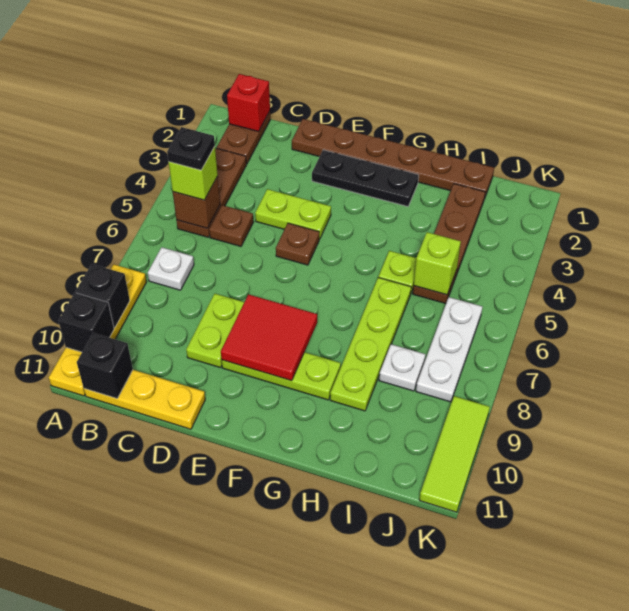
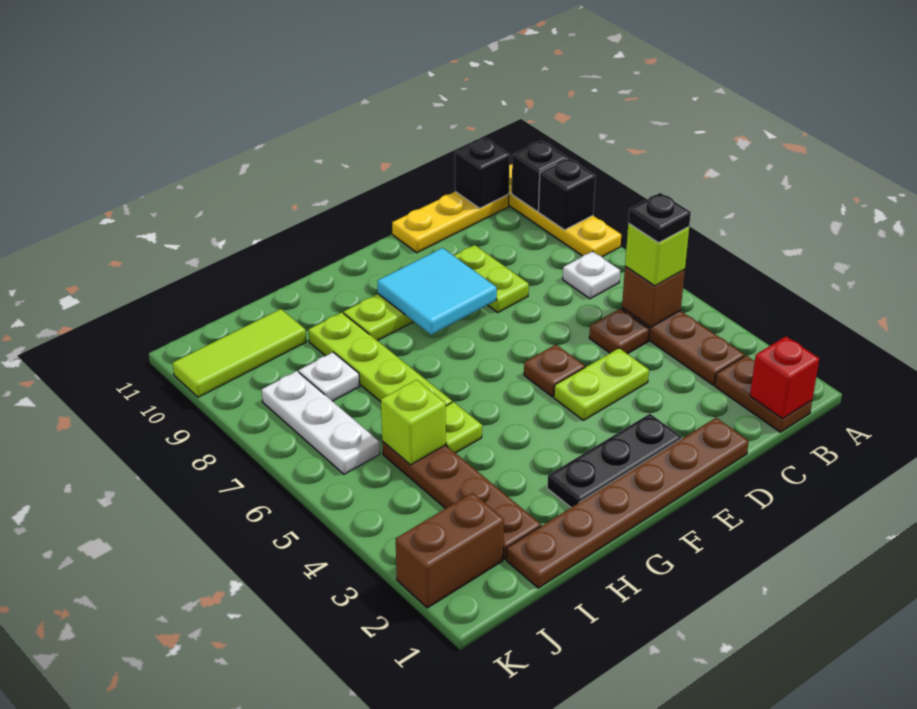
red tile E8:F9 level 2 -> cyan tile E8:F9 level 2
none -> brown brick J2:K2 level 1
lime tile K9:K11 level 1 -> lime tile I10:K10 level 1

